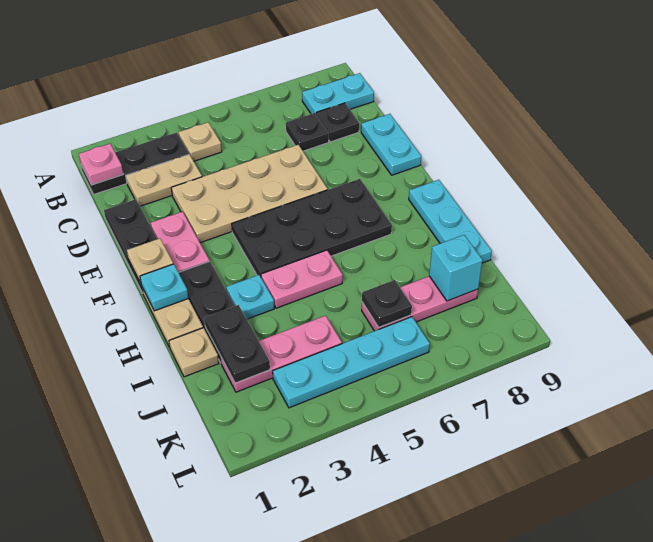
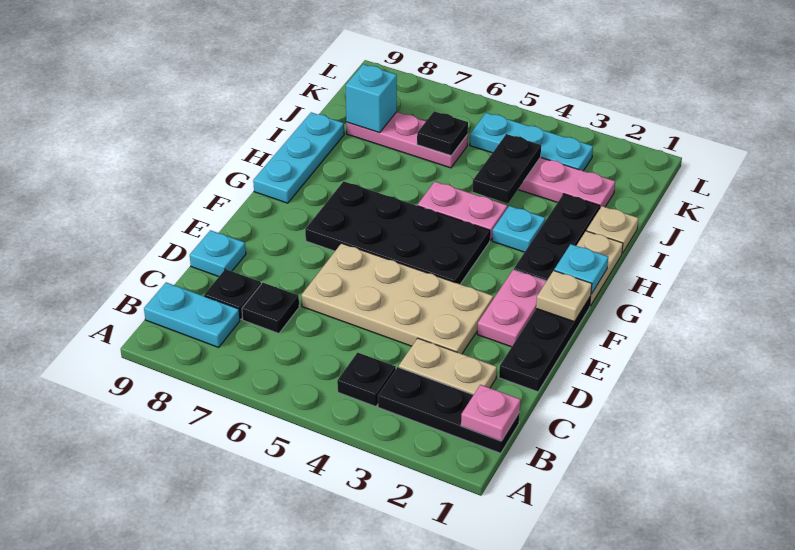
tan plate B4 level 1 -> black plate B4 level 1
cyan plate D9:E9 level 1 -> cyan plate D9 level 1
black plate I2:J2 level 2 -> black plate I4:J4 level 2
cyan plate K3:K6 level 1 -> cyan plate K3:K5 level 1

